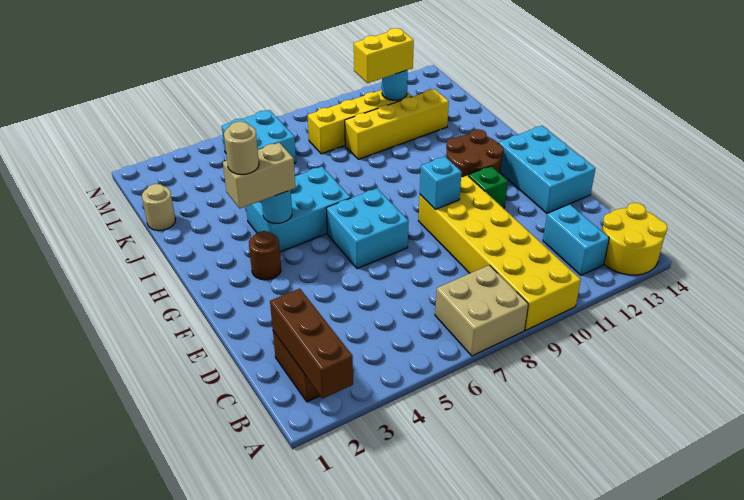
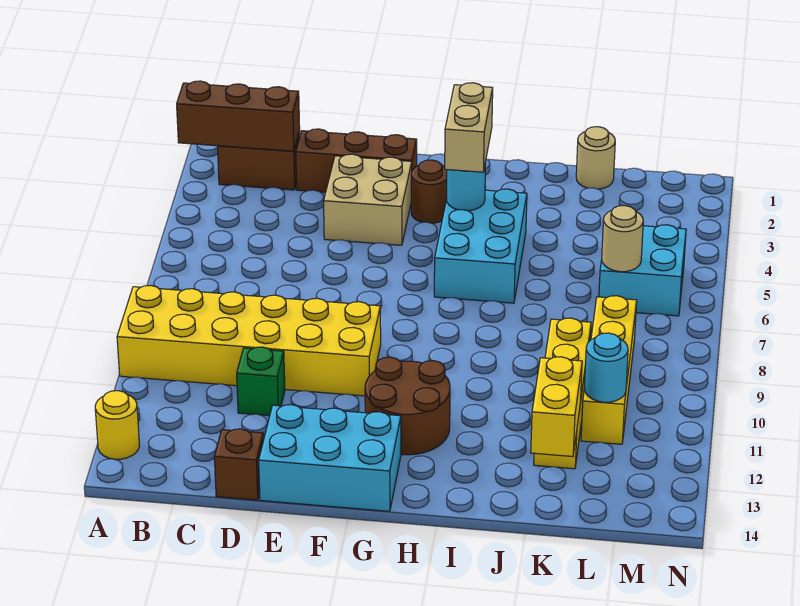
tan brick A7:B8 level 1 -> tan brick E3:F4 level 1
yellow round brick A13:B14 level 1 -> yellow round brick A13 level 1
cyan brick B12:C12 level 1 -> none
none -> brown brick D2:F2 level 1
none -> brown brick D14 level 1
cyan brick F6:G7 level 1 -> none
cyan brick F9 level 2 -> none
green brick F11 level 1 -> green brick D11 level 1
tan round brick H3 level 4 -> tan round brick L6 level 2
yellow brick L10:L11 level 3 -> yellow brick K12:K13 level 2

